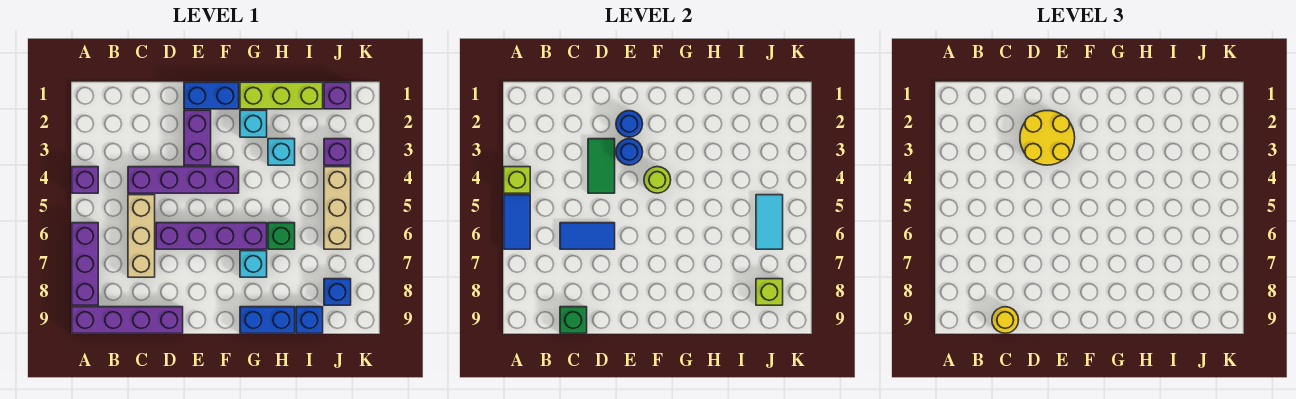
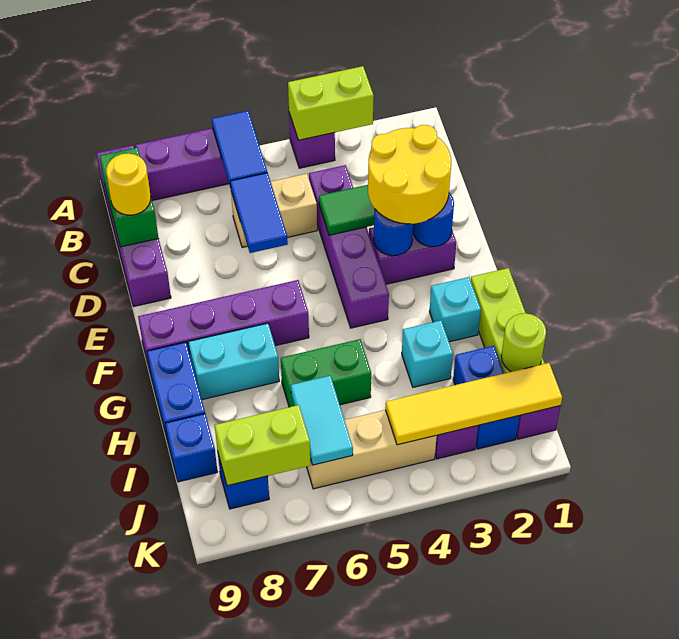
lime brick A4 level 2 -> lime brick A3:A4 level 2
blue tile A5:A6 level 2 -> blue tile A6:B6 level 2
tan brick C5:C7 level 1 -> tan brick C5:C6 level 1
green brick C9 level 2 -> green brick B9:C9 level 2
purple brick D6:G6 level 1 -> purple brick F6:F9 level 1
blue brick E1:F1 level 1 -> blue brick I2:J2 level 1
lime round brick F4 level 2 -> lime round brick I1 level 2
cyan brick G7 level 1 -> cyan brick G7:G8 level 1
green brick H6 level 1 -> green brick H5:H6 level 1
none -> yellow tile J1:J4 level 2
cyan tile J5:J6 level 2 -> cyan tile I6:J6 level 2
lime brick J8 level 2 -> lime brick J7:J8 level 2

